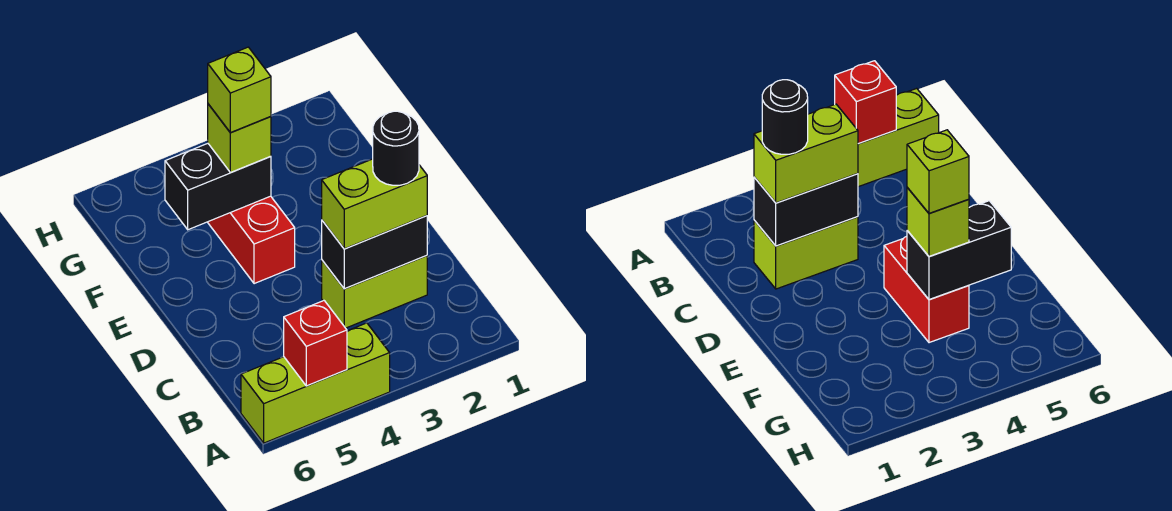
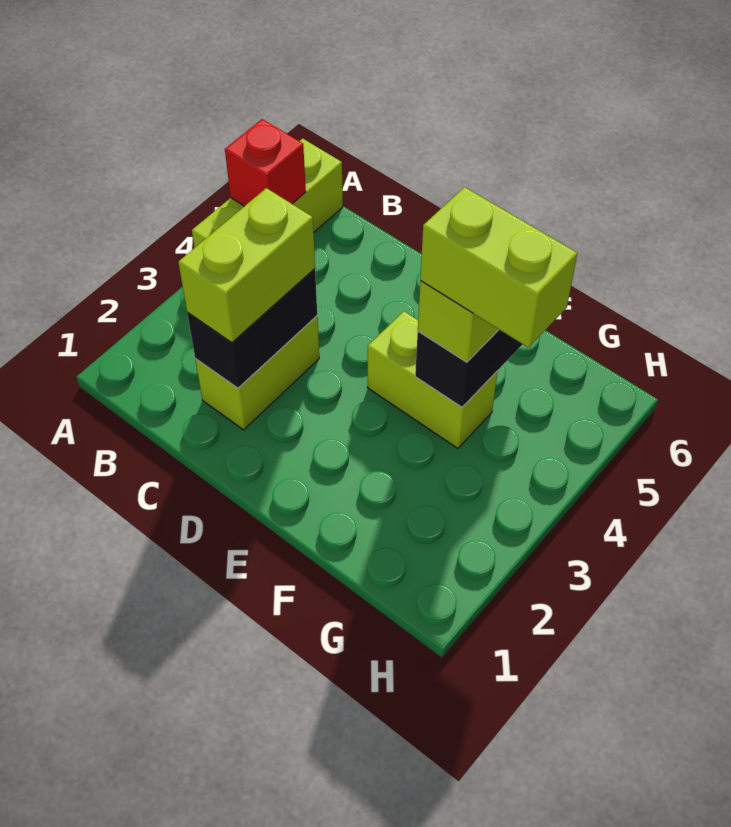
black round brick C2 level 4 -> none
red brick E4:F4 level 1 -> lime brick E4:F4 level 1
lime brick F4 level 4 -> lime brick F4:G4 level 4

